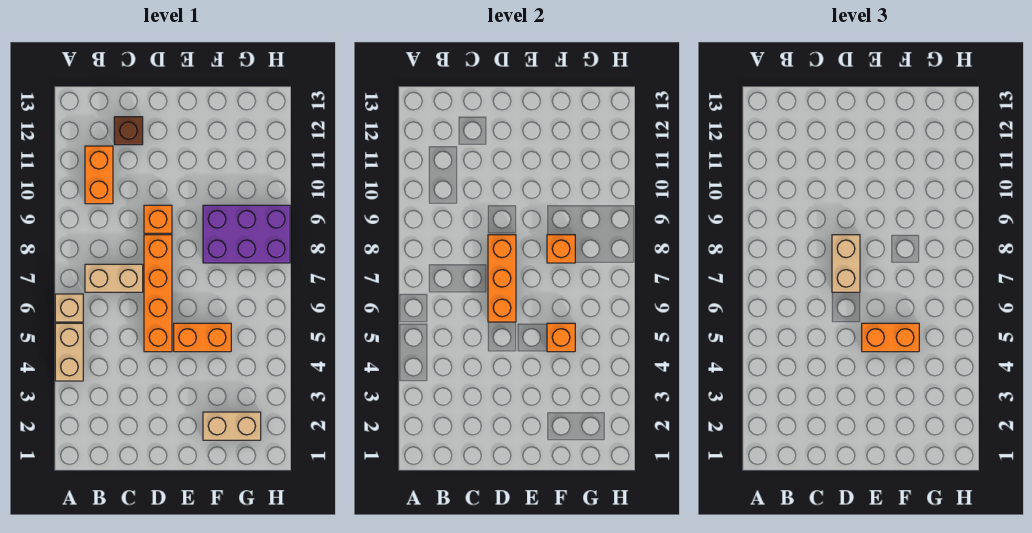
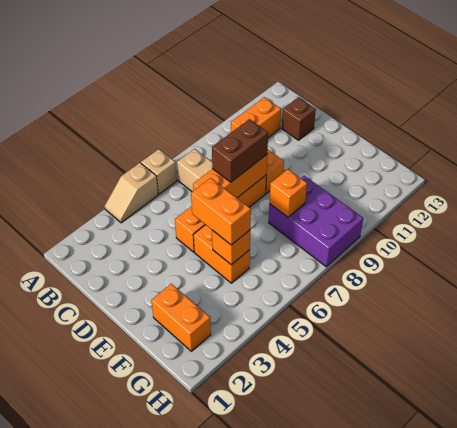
tan brick A4:A5 level 1 -> tan slope A4:A5 level 1 top 5
tan brick D7:D8 level 3 -> brown brick D7:D8 level 3
tan brick F2:G2 level 1 -> orange brick F2:G2 level 1

